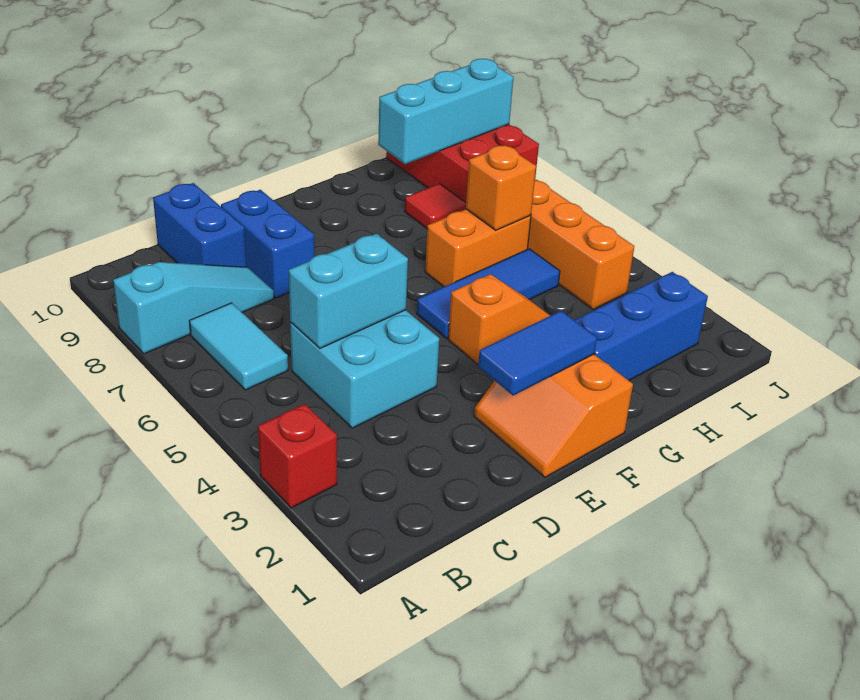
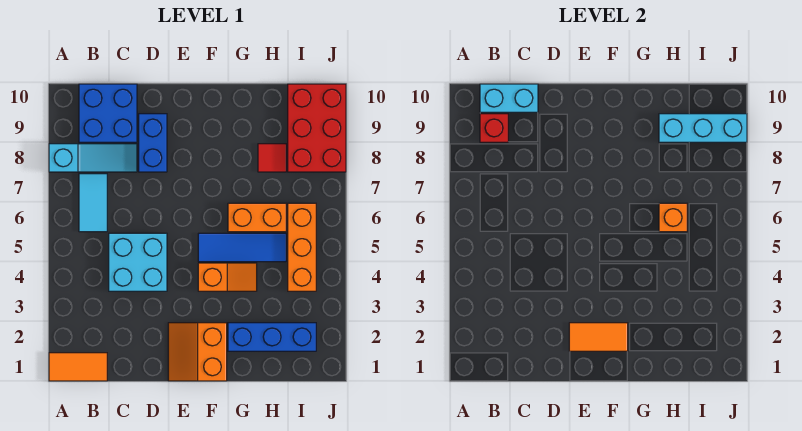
none -> orange tile A1:B1 level 1
red brick A3 level 1 -> red brick B9 level 2
cyan brick C5:D5 level 2 -> cyan brick B10:C10 level 2
blue brick C9:C10 level 1 -> blue brick B9:C10 level 1
blue tile E2:F2 level 2 -> orange tile E2:F2 level 2

